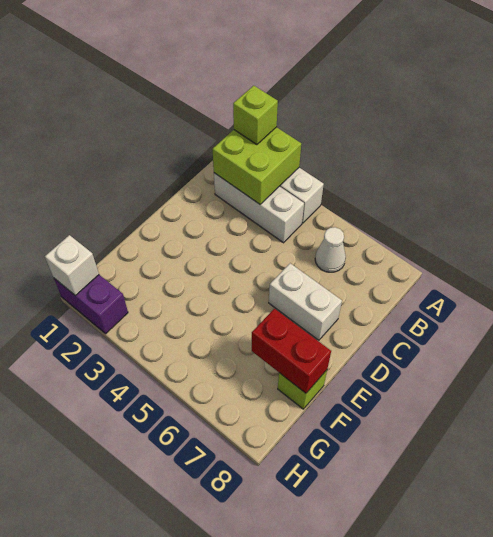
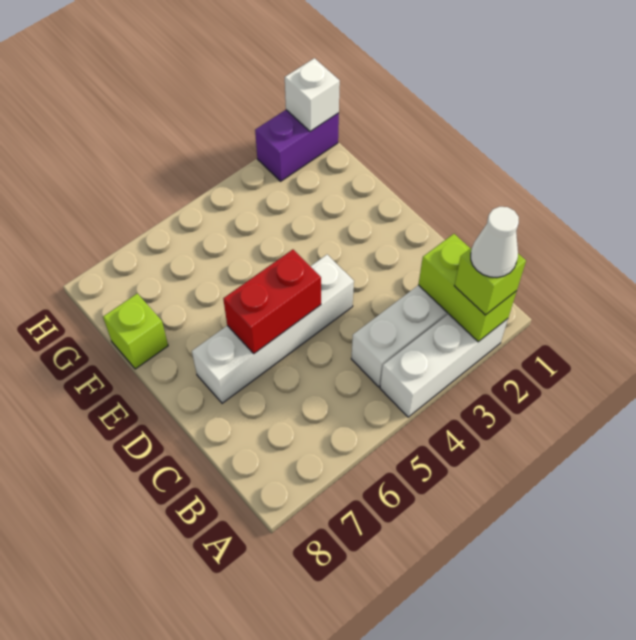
lime brick A2:B3 level 2 -> lime brick A2:B2 level 2
white cone B6 level 1 -> white cone A2 level 4
white brick D6:D7 level 1 -> white brick D4:D7 level 1
red brick F7:F8 level 2 -> red brick D5:D6 level 2

